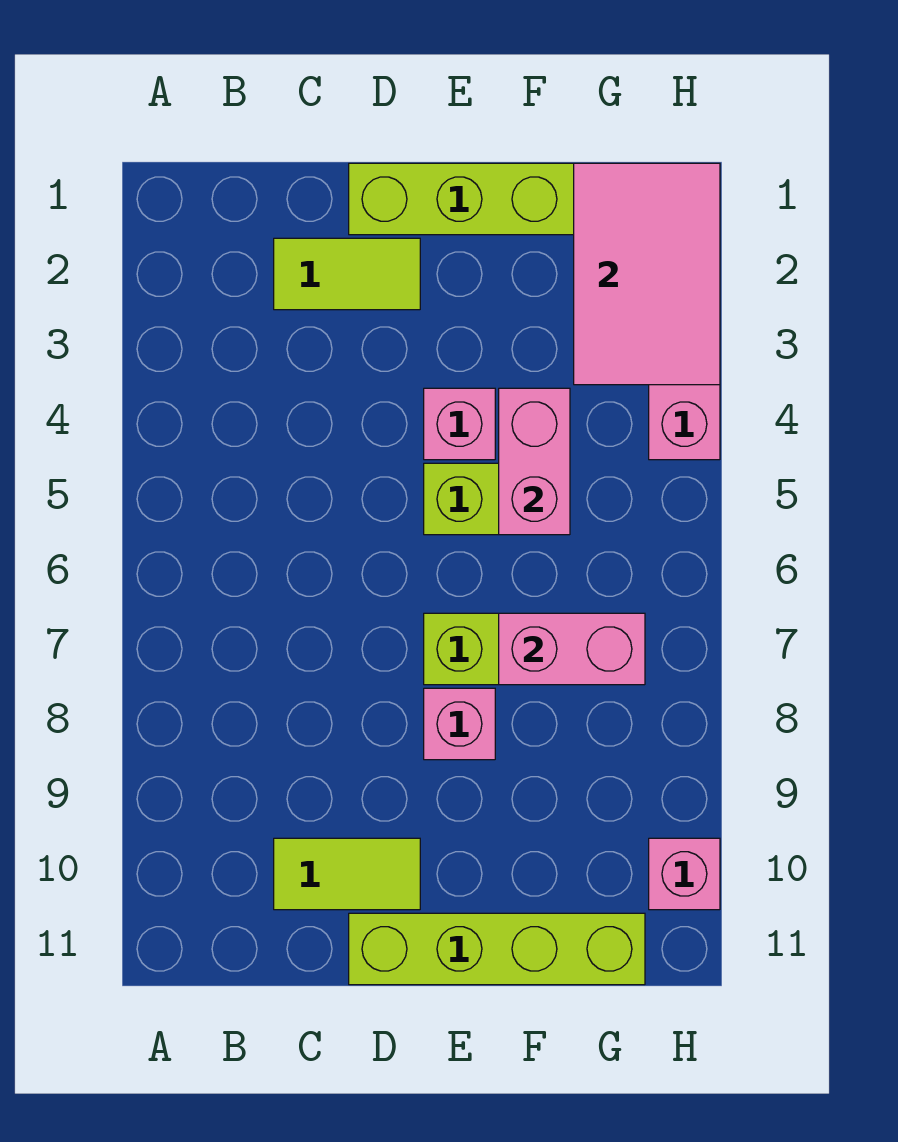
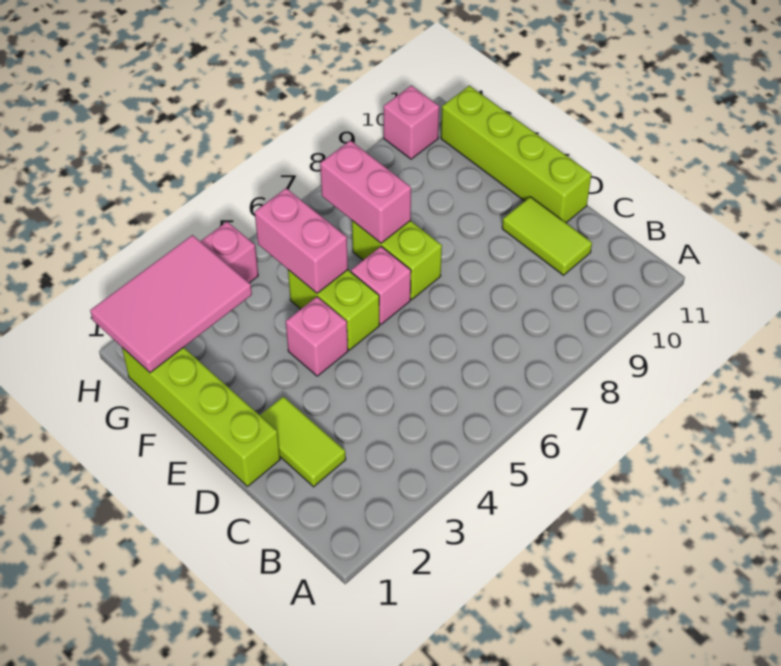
pink brick E8 level 1 -> pink brick E6 level 1
pink brick F4:F5 level 2 -> pink brick F5:G5 level 2

